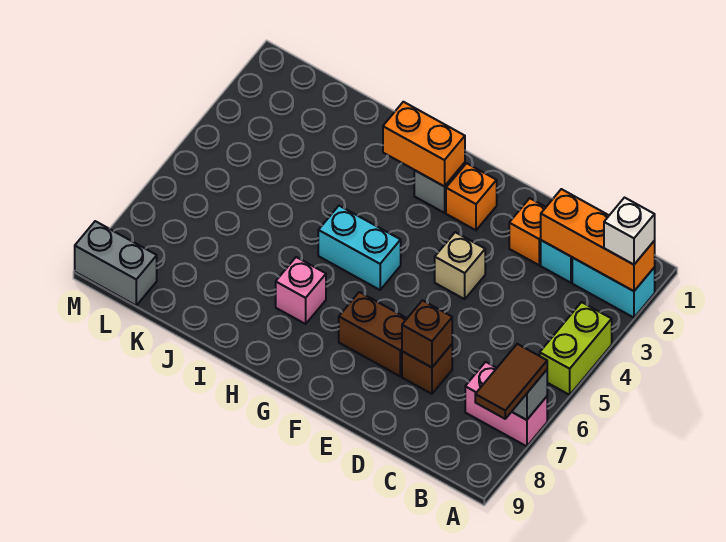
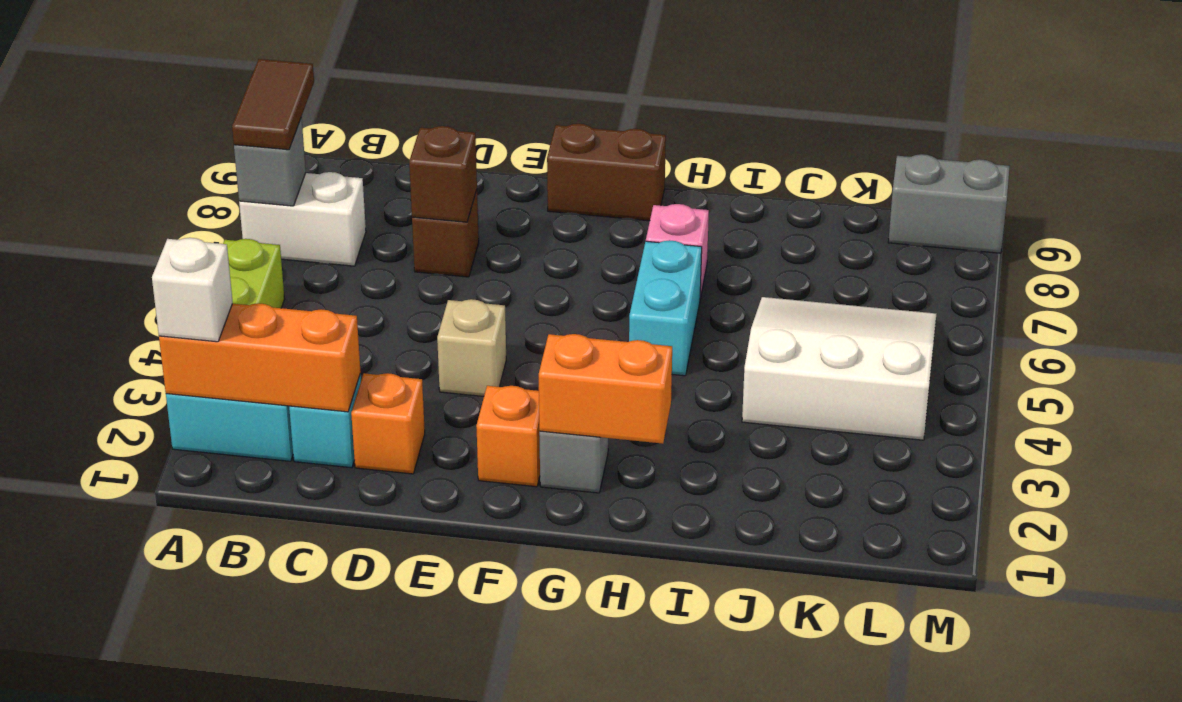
pink brick A7:B7 level 1 -> white brick A7:B7 level 1
brown brick E7:F7 level 1 -> brown brick F9:G9 level 1
cyan brick G5:H5 level 1 -> cyan brick H5:H6 level 1
none -> white slope J4:L6 level 1 top 4

